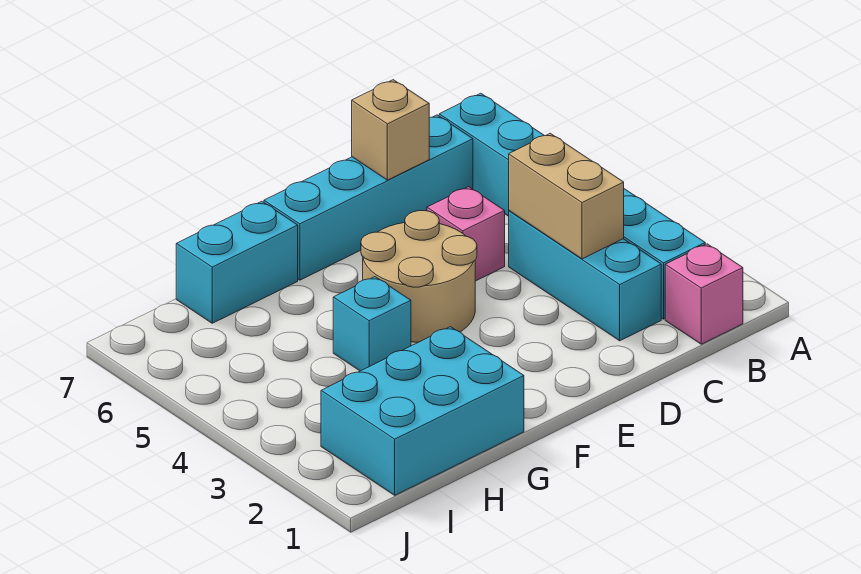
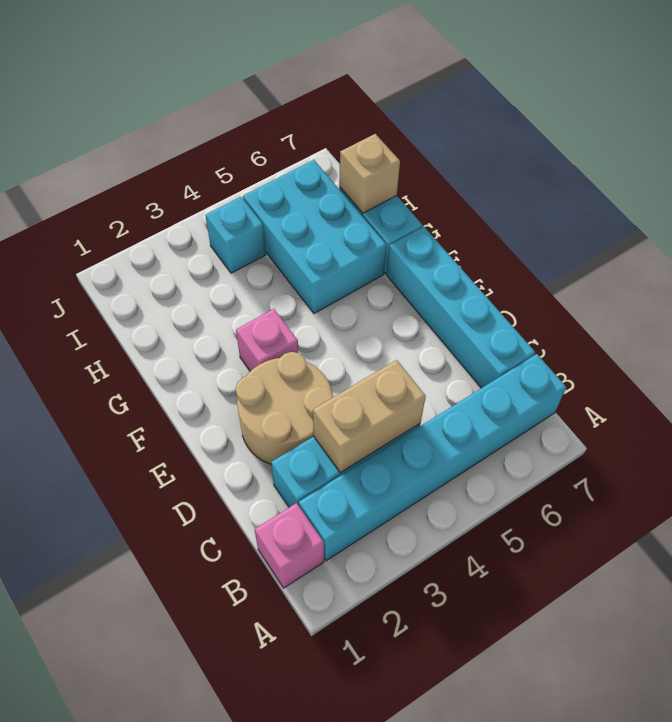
pink brick D5 level 1 -> pink brick F3 level 1
tan brick D7 level 2 -> tan brick H7 level 2
tan round brick E4:F5 level 1 -> tan round brick D2:E3 level 1
cyan brick G1:I2 level 1 -> cyan brick G5:I6 level 1
cyan brick G4 level 1 -> cyan brick I4 level 1

